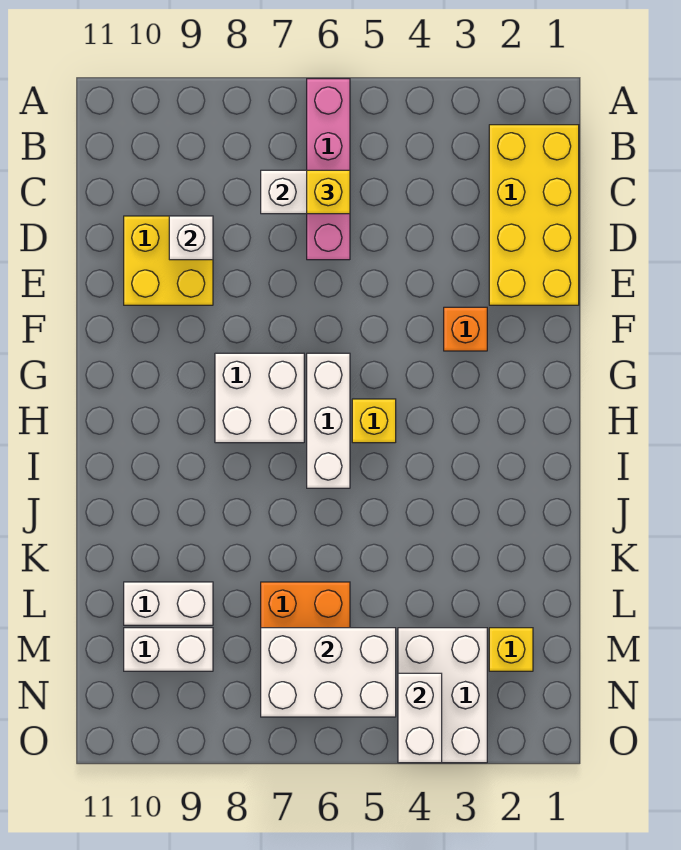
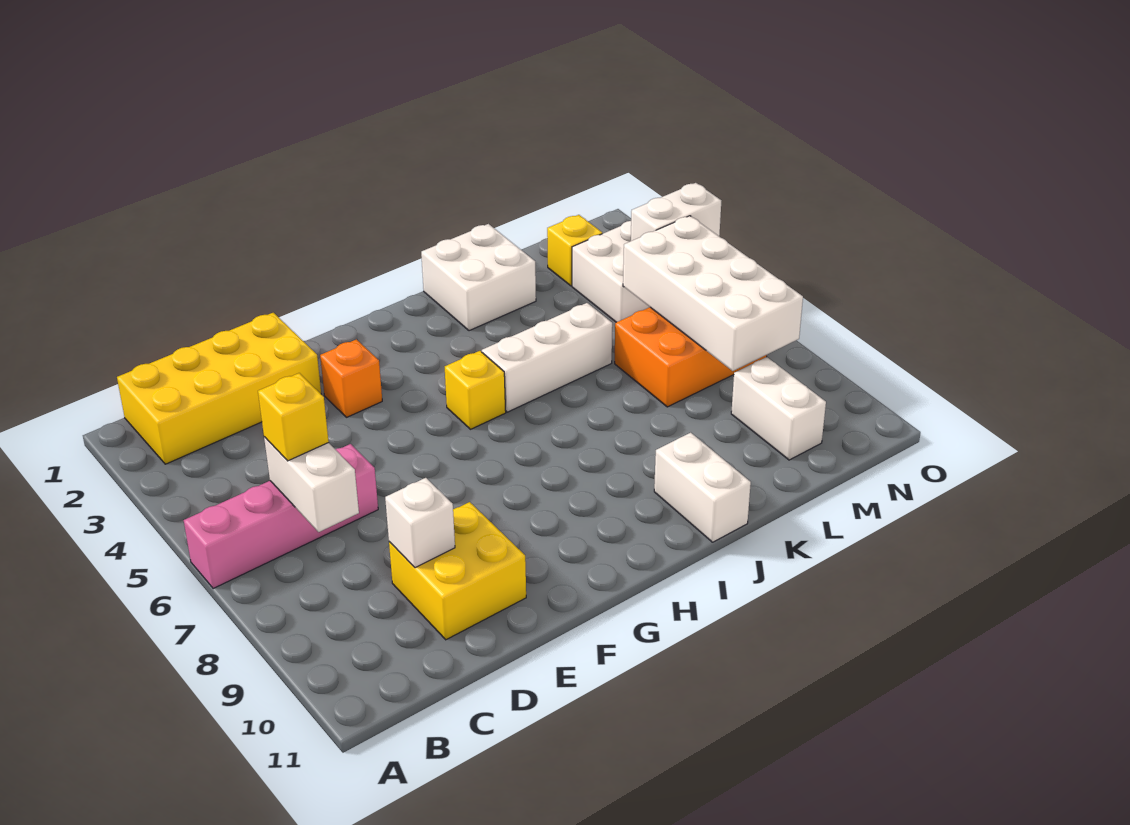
white brick G6:I6 level 1 -> white brick I5:K5 level 1
white brick G7:H8 level 1 -> white brick J1:K2 level 1
white brick L9:L10 level 1 -> white brick J10:J11 level 1
white brick M5:N7 level 2 -> white brick M5:N8 level 2

